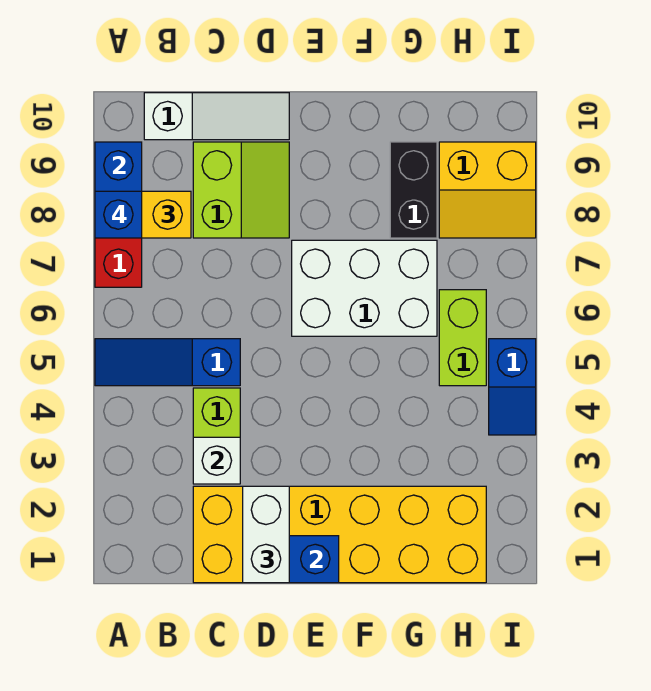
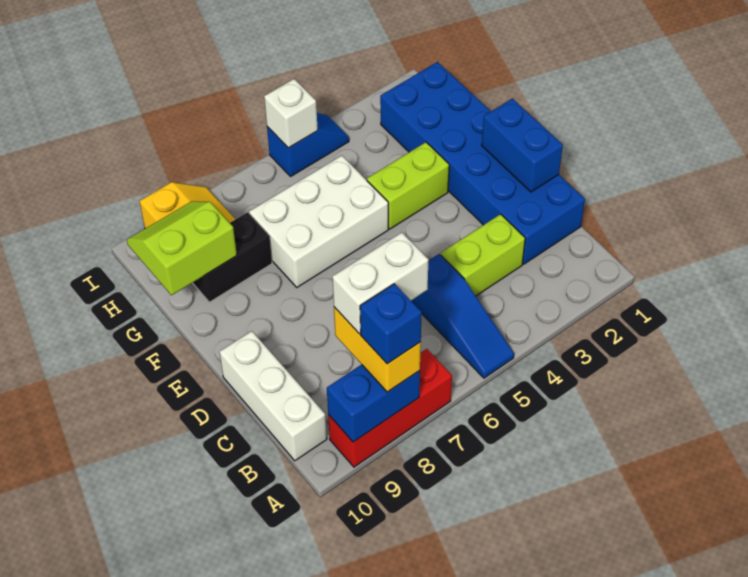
white slope B10:D10 level 1 top B -> white brick B10:D10 level 1
yellow brick C1:H2 level 1 -> blue brick C1:H2 level 1
white brick C3 level 2 -> white brick I5 level 2
lime slope C8:D9 level 1 top C -> lime slope G9:H10 level 2 top G
white brick D1:D2 level 3 -> white brick B7:B8 level 4
white brick E6:G7 level 1 -> white brick F5:G7 level 1
lime brick H5:H6 level 1 -> lime brick F3:F4 level 1

